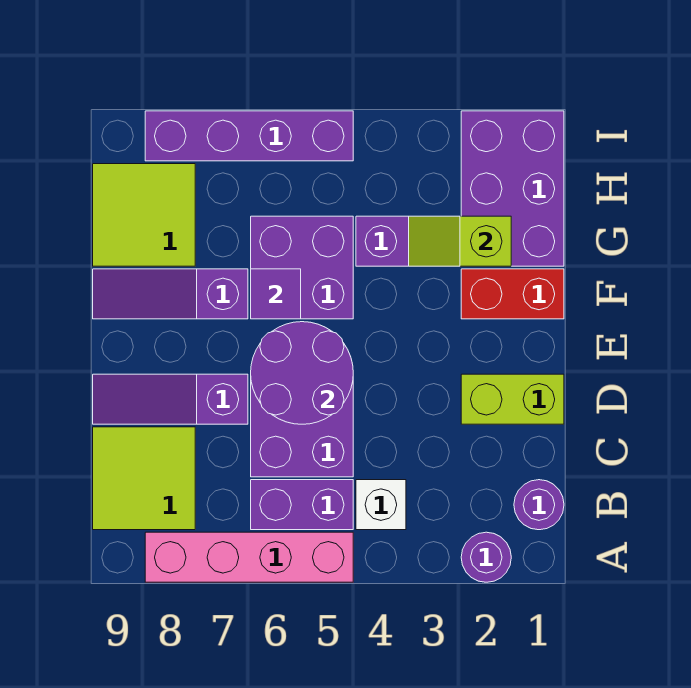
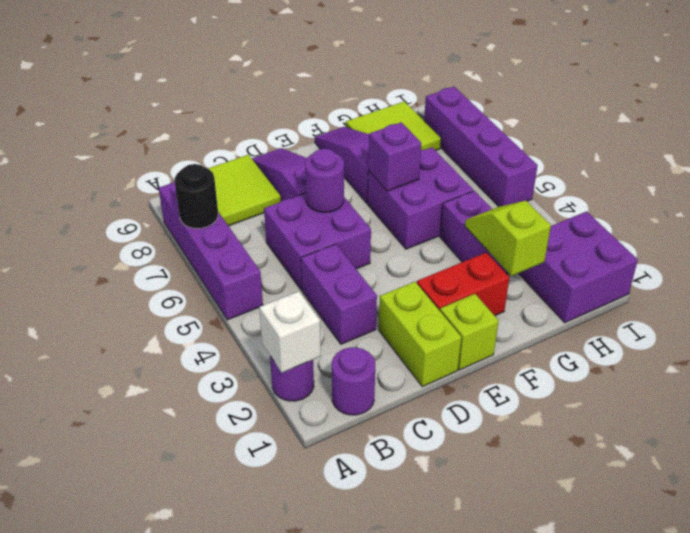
pink brick A5:A8 level 1 -> purple brick A5:A8 level 1
none -> black round brick A7 level 2
white brick B4 level 1 -> white brick A2 level 2
purple brick B5:B6 level 1 -> purple brick C3:C4 level 1
purple round brick D5:E6 level 2 -> purple round brick D6 level 2
none -> lime brick E1 level 1
red brick F1:F2 level 1 -> red brick E2:F2 level 1
purple tile F6 level 2 -> purple brick F6 level 2
purple brick G1:I2 level 1 -> purple brick H1:I2 level 1

